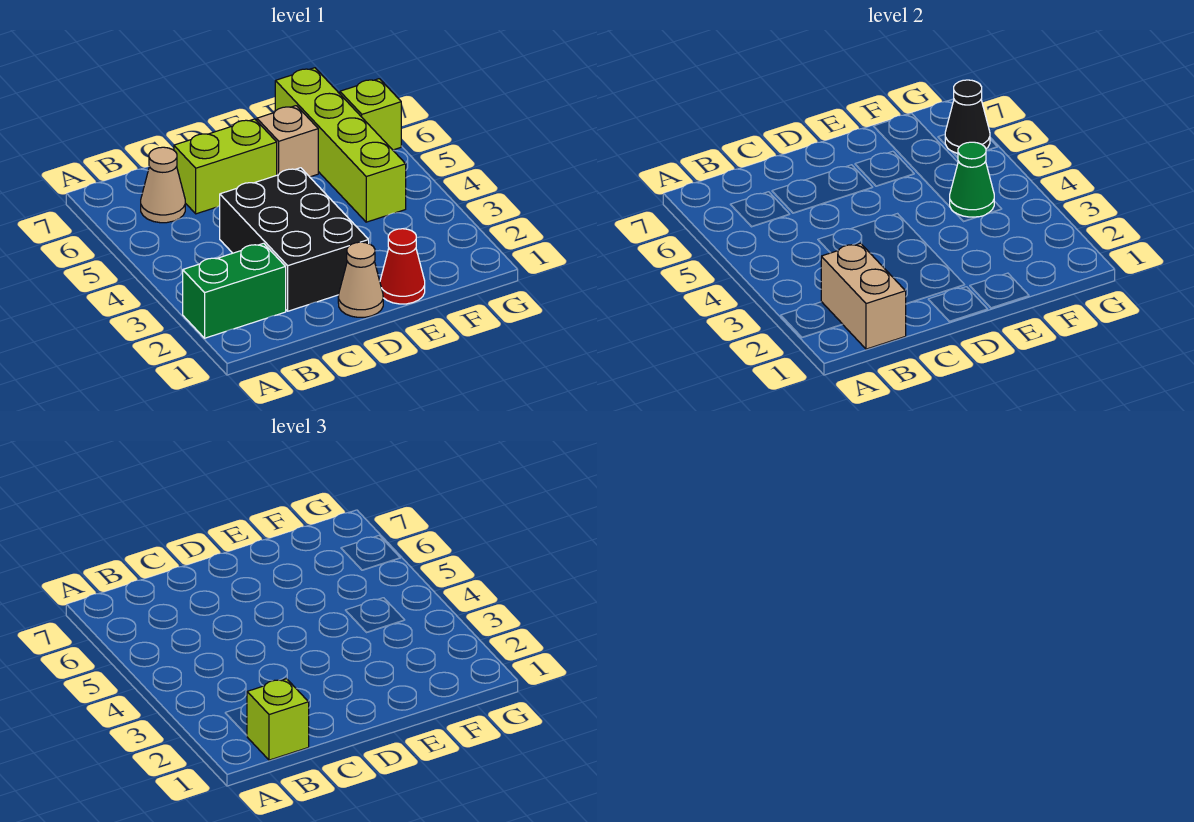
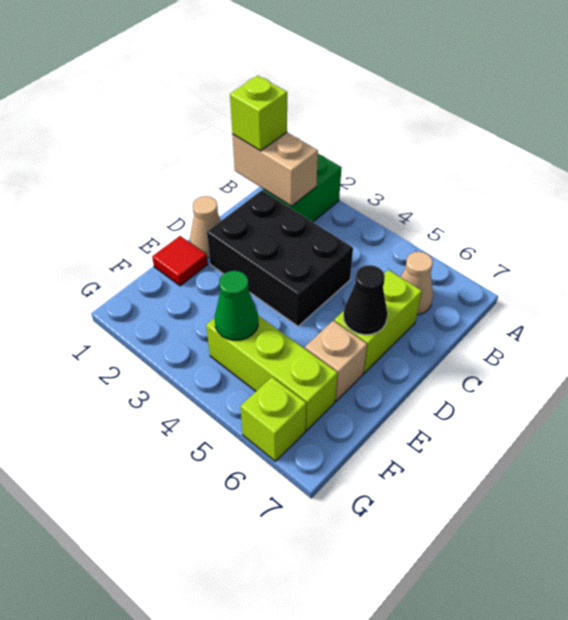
red cone E1 level 1 -> red tile E1 level 1
lime brick F4:F7 level 1 -> lime brick F4:F6 level 1
black cone G6 level 2 -> black cone D6 level 2

